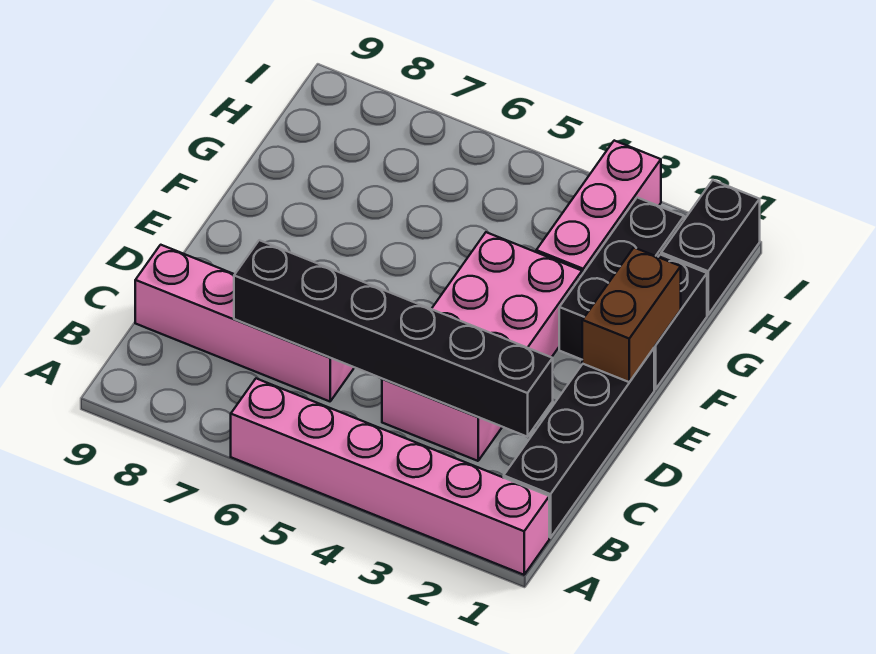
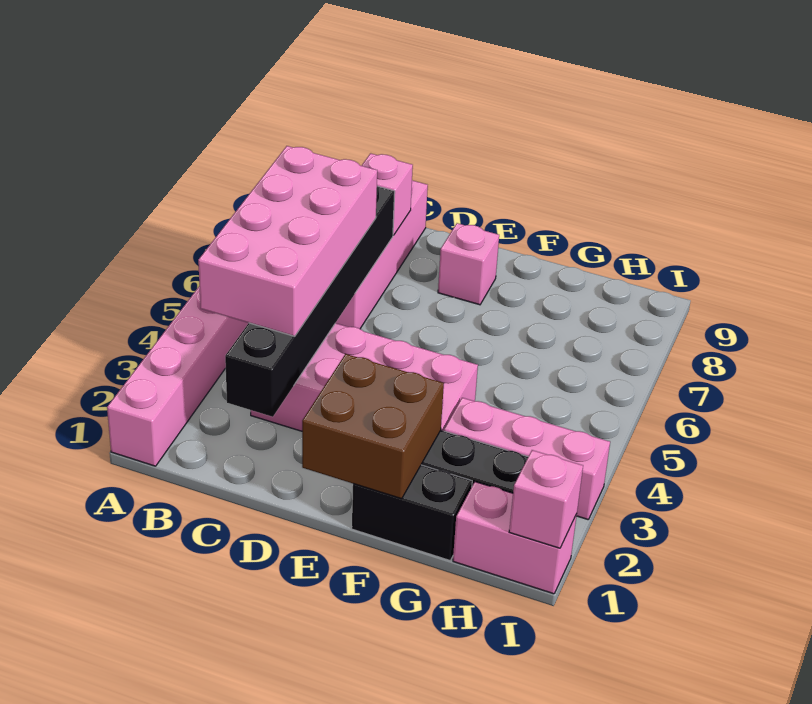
black brick B1:E1 level 1 -> none
none -> pink brick B3:C6 level 3
none -> pink brick C8 level 2
brown brick E1:F1 level 2 -> brown brick E1:F2 level 2
none -> pink brick E8 level 1
black brick H1:I1 level 1 -> pink brick H1:I1 level 1
none -> pink brick I1 level 2

